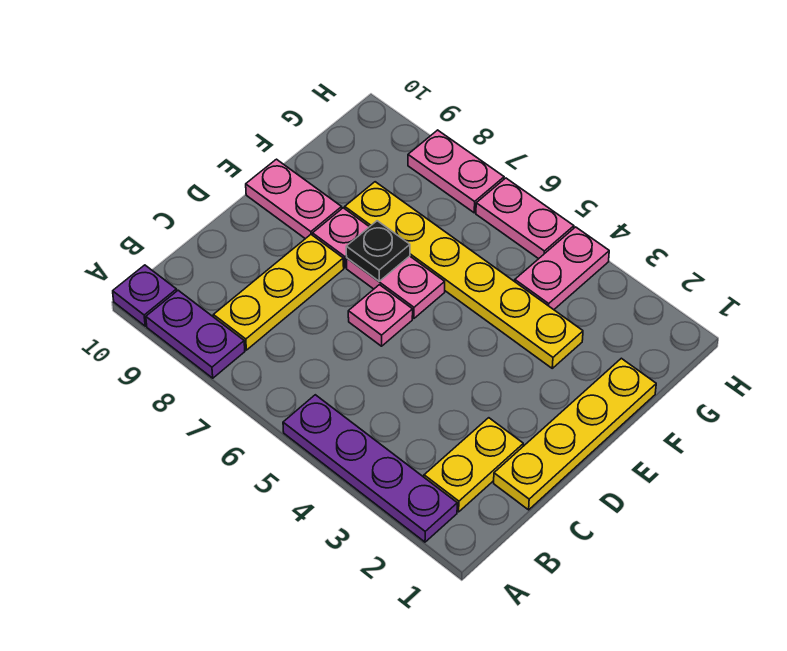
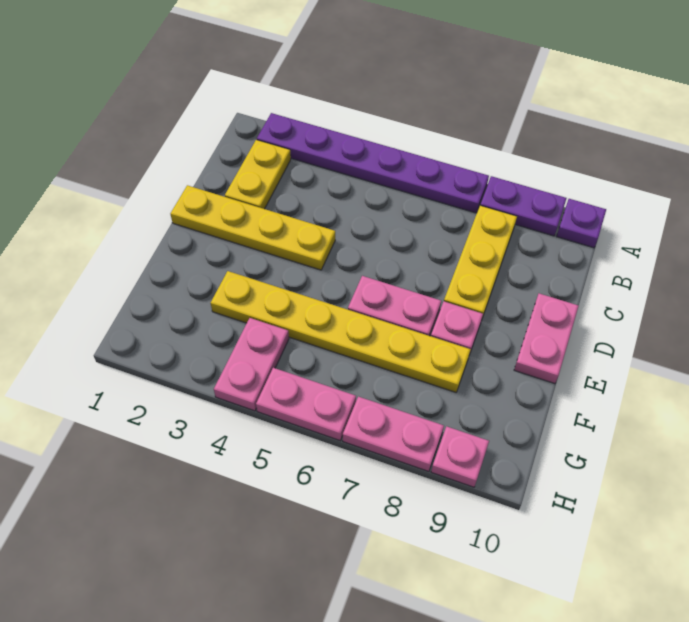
purple plate A2:A5 level 1 -> purple plate A2:A7 level 1
yellow plate C1:F1 level 1 -> yellow plate D1:D4 level 1
pink plate D6 level 1 -> pink plate H9 level 1
black plate E7 level 2 -> none
pink plate E9:E10 level 1 -> pink plate D10:E10 level 1

